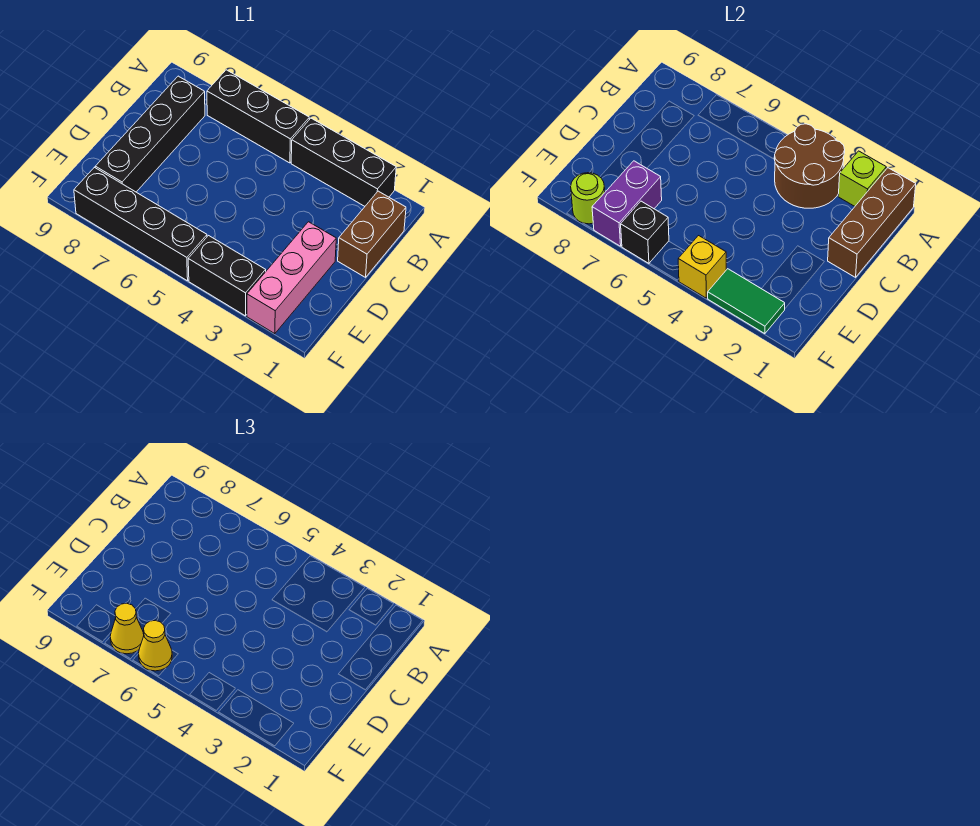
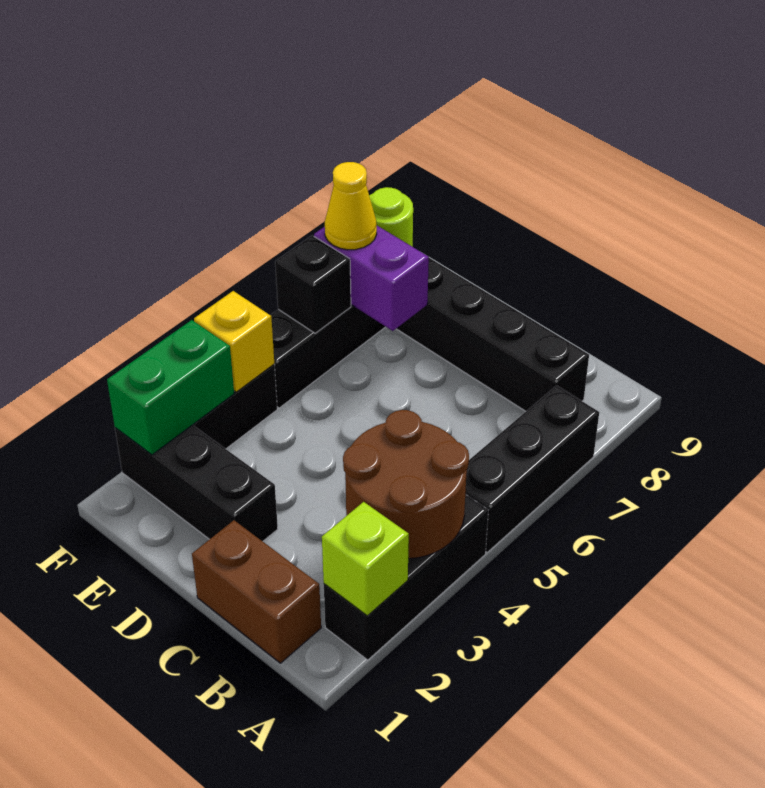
brown brick A1:C1 level 2 -> none
pink brick D2:F2 level 1 -> black brick D2:F2 level 1
green tile F2:F3 level 2 -> green brick F2:F3 level 2
yellow cone F6 level 3 -> none

